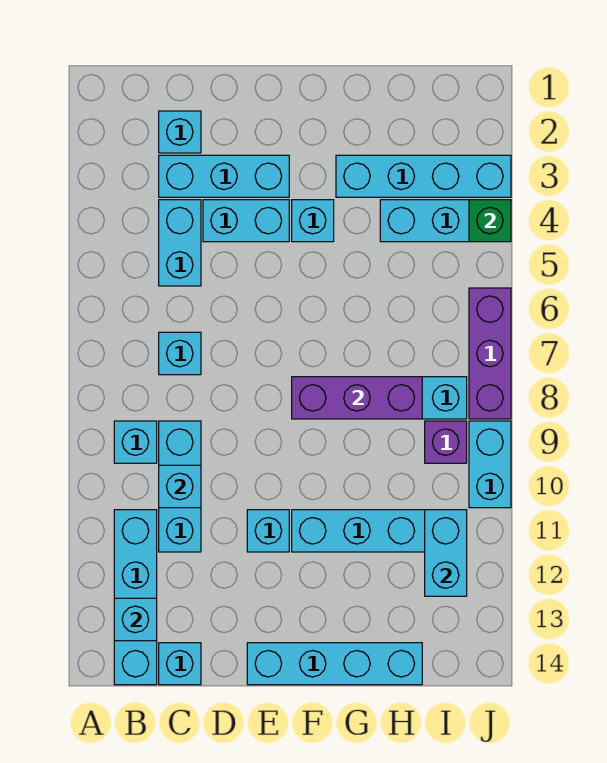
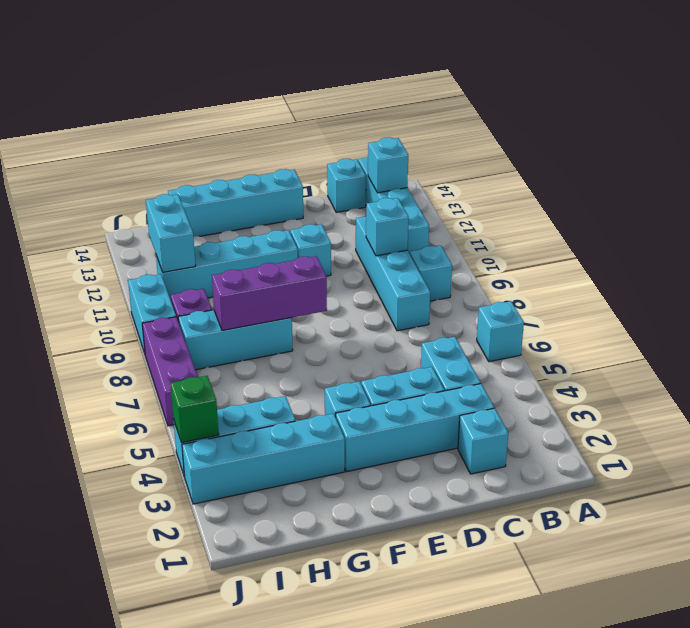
cyan brick C3:E3 level 1 -> cyan brick C3:F3 level 1
cyan brick C7 level 1 -> cyan brick A6 level 1
cyan brick C9:C11 level 1 -> cyan brick C8:C11 level 1

